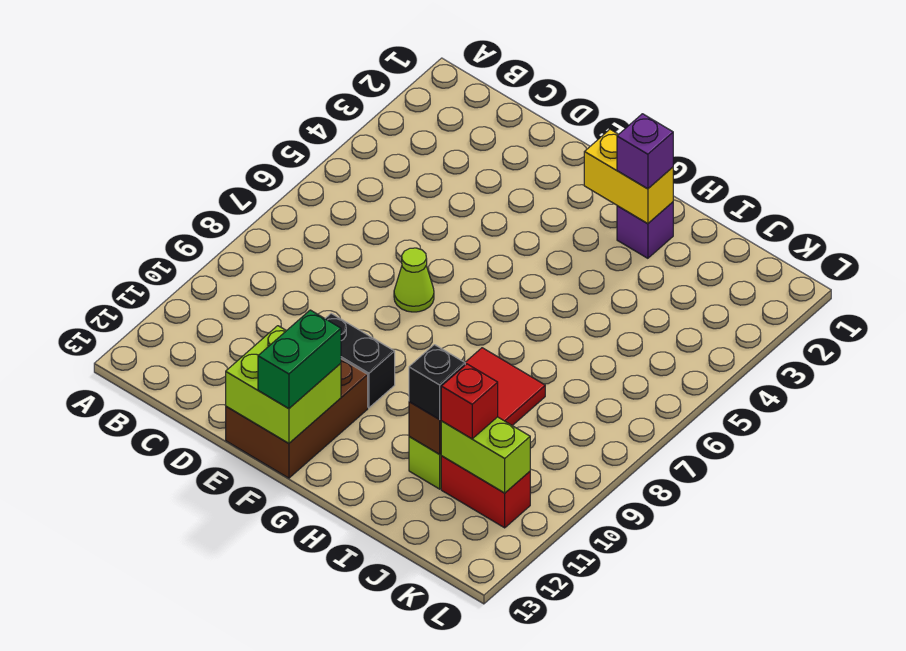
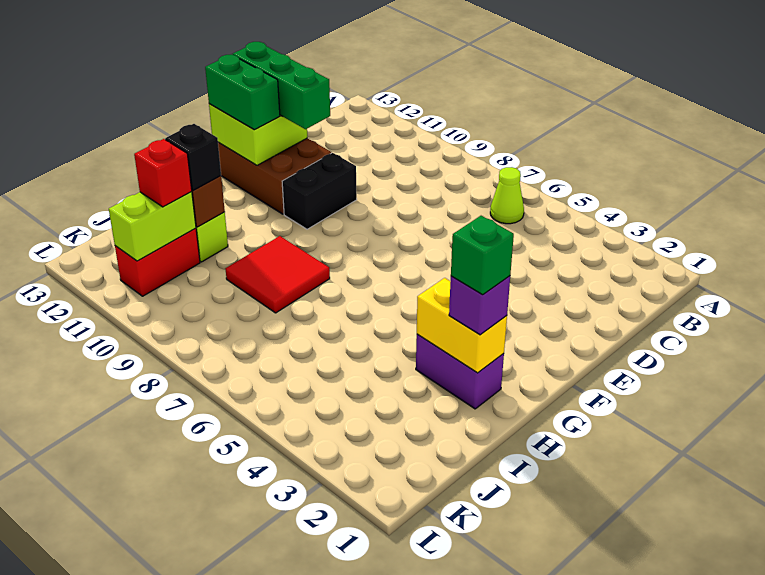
lime cone E7 level 1 -> lime cone B6 level 1
none -> green brick E11:E13 level 3
yellow brick G2:H2 level 2 -> yellow brick H2:H3 level 2
purple brick H2 level 1 -> purple brick H2:H3 level 1
none -> green brick H2 level 4

